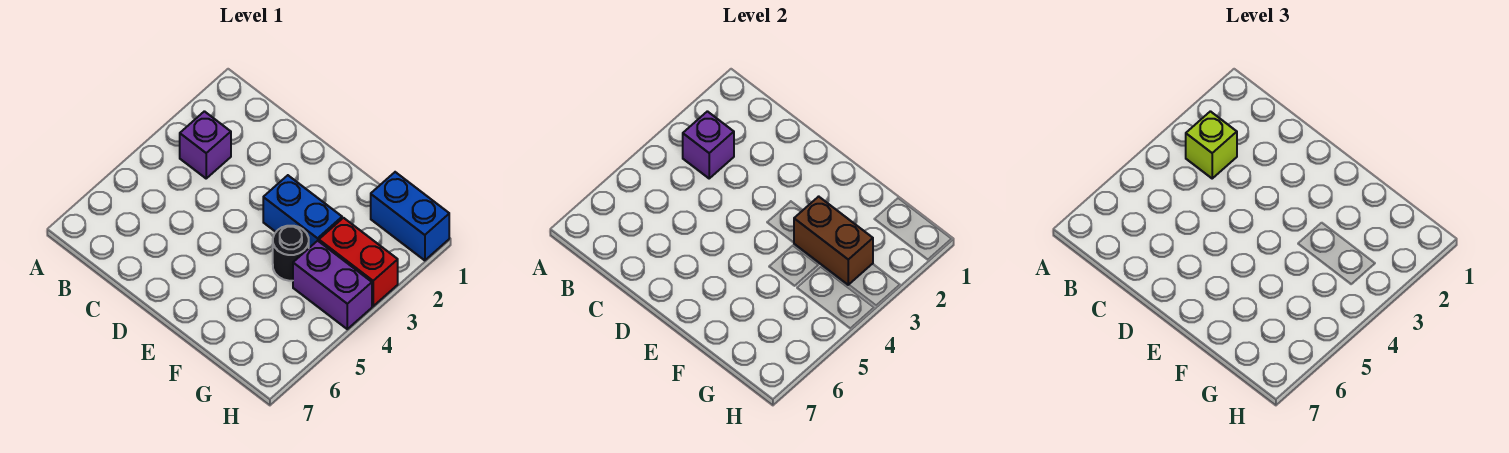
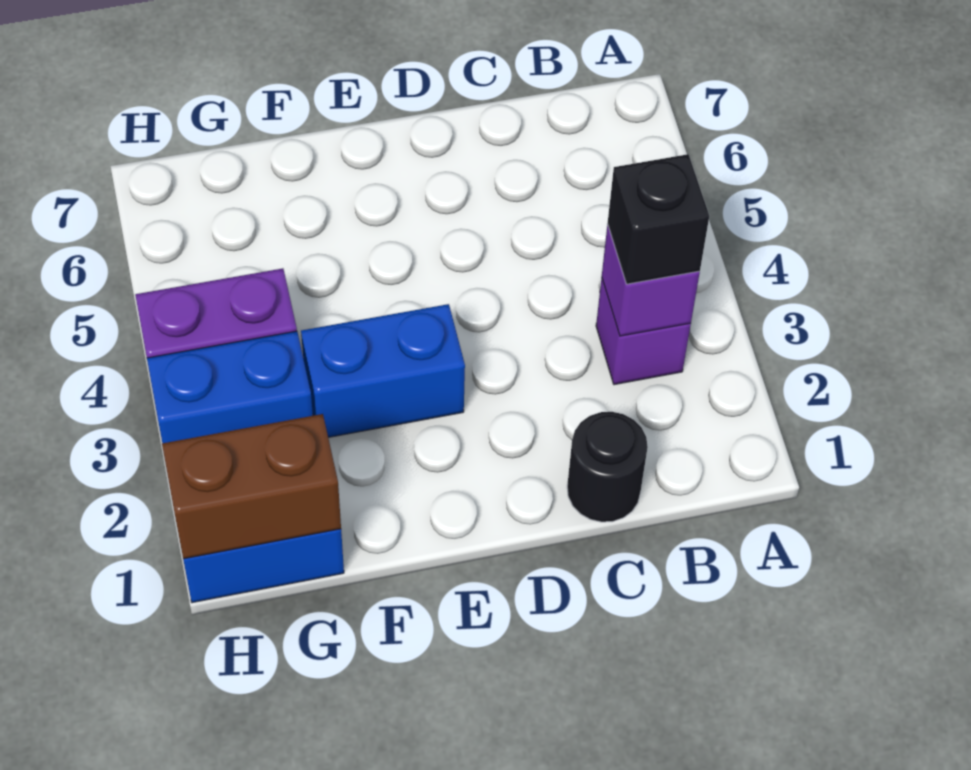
lime brick B3 level 3 -> black brick B3 level 3
brown brick F3:G3 level 2 -> brown brick G1:H1 level 2
black round brick F4 level 1 -> black round brick C1 level 1
red brick G3:H3 level 1 -> blue brick G3:H3 level 1

